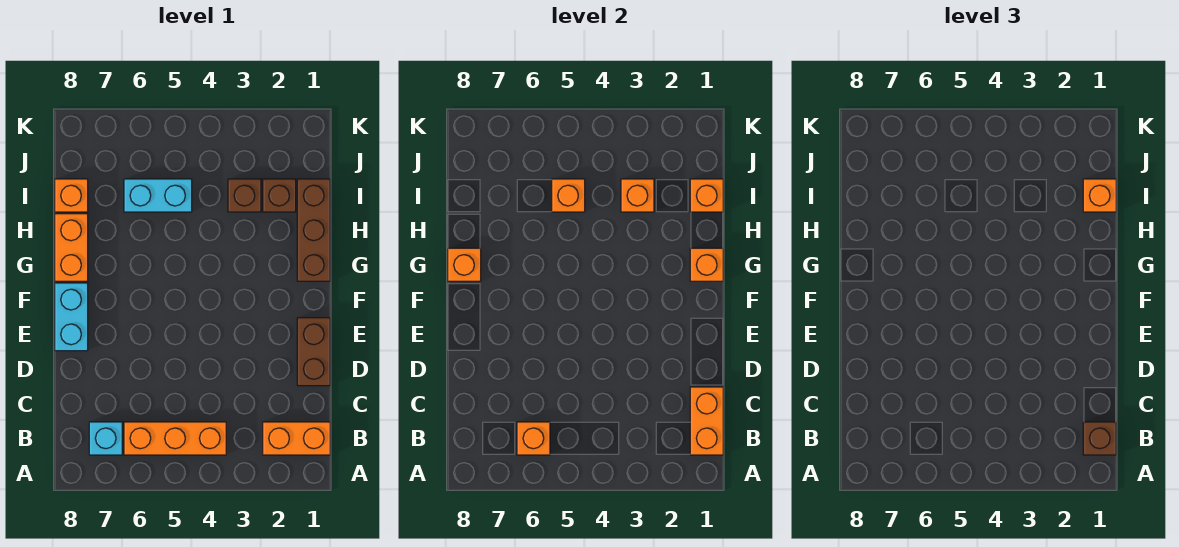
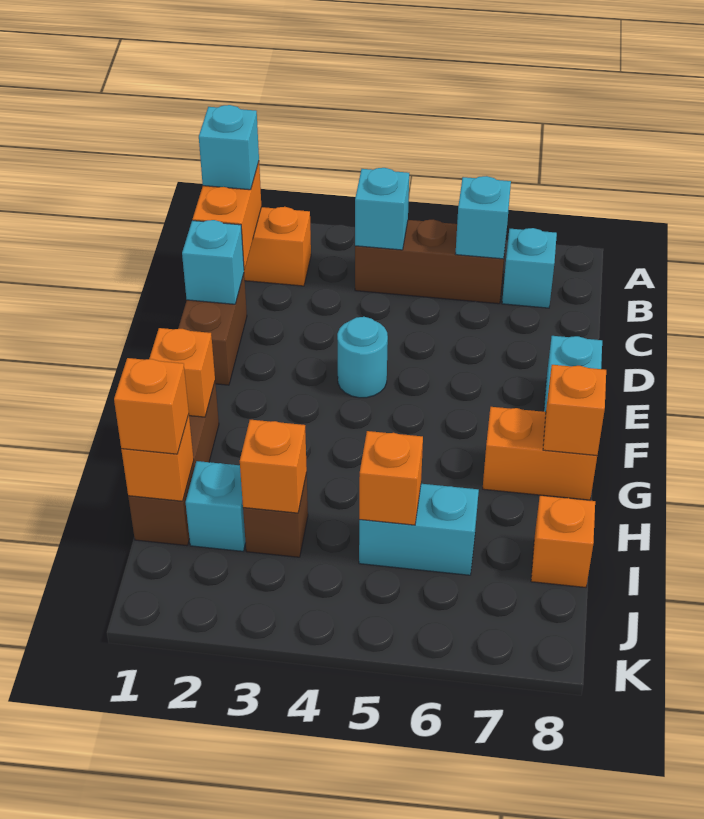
brown brick B1 level 3 -> cyan brick B1 level 3
orange brick B4:B6 level 1 -> brown brick B4:B6 level 1
none -> cyan brick B4 level 2
orange brick B6 level 2 -> cyan brick B6 level 2
none -> cyan brick D1 level 2
none -> cyan round brick E4 level 1
orange brick G8:H8 level 1 -> orange brick G7:G8 level 1
brown brick I2 level 1 -> cyan brick I2 level 1

